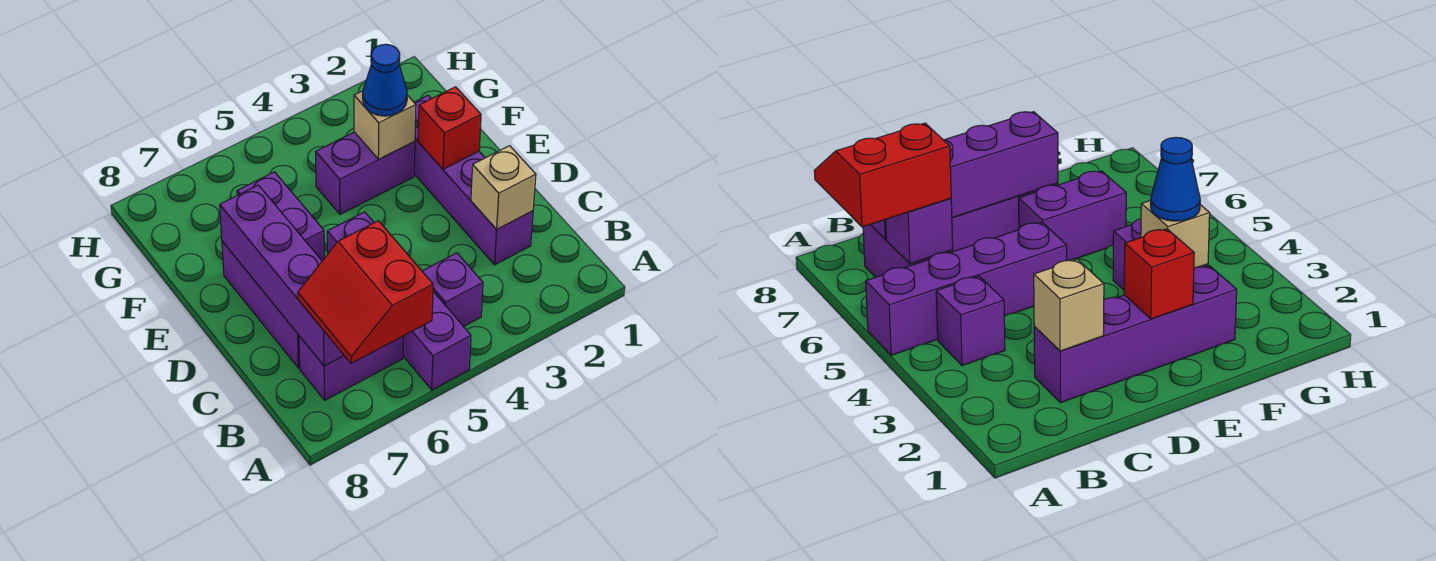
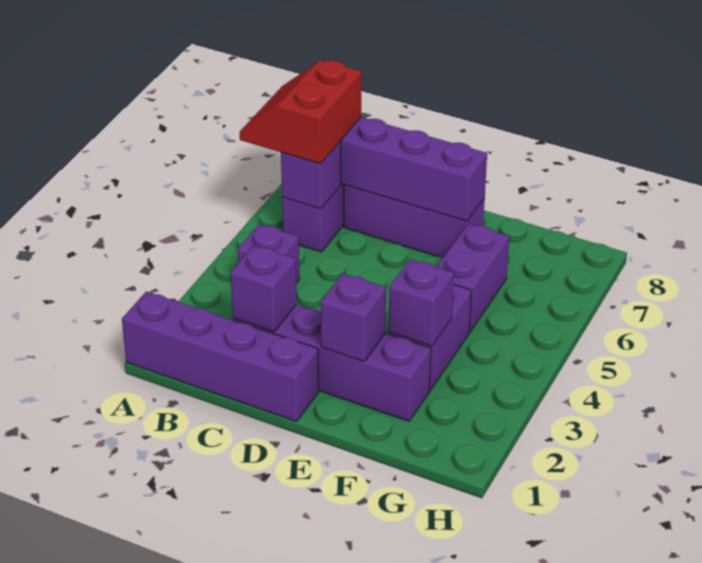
purple brick A5:D5 level 1 -> purple brick A1:D1 level 1
red slope A6:B7 level 3 top 6 -> red slope A6:B7 level 3 top B
tan brick C2 level 2 -> purple brick C2 level 2
red brick E2 level 2 -> purple brick E2 level 2
purple brick E6:F6 level 1 -> purple brick F5:F6 level 1
tan brick F3 level 2 -> purple brick F3 level 2
blue cone F3 level 3 -> none

